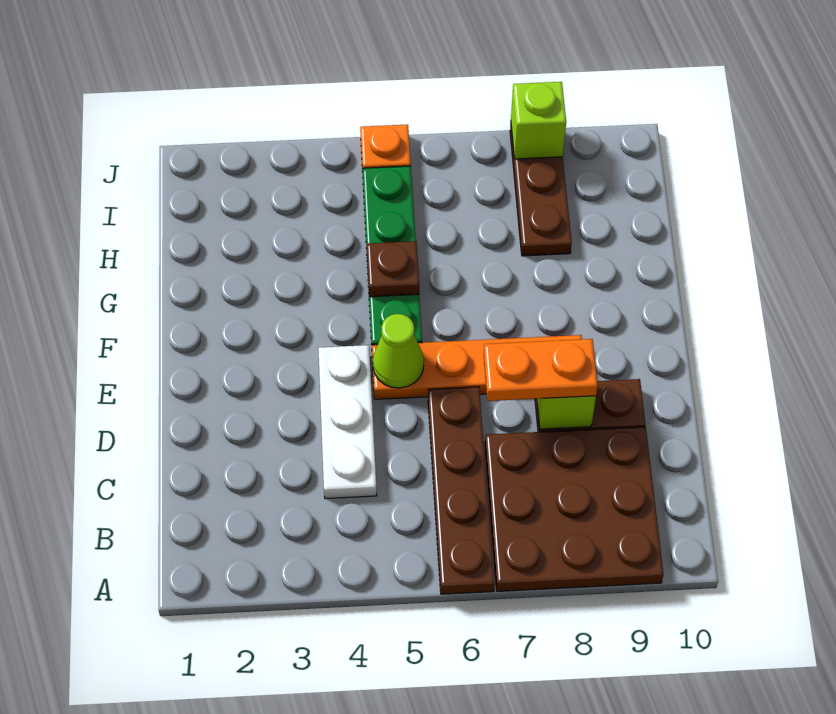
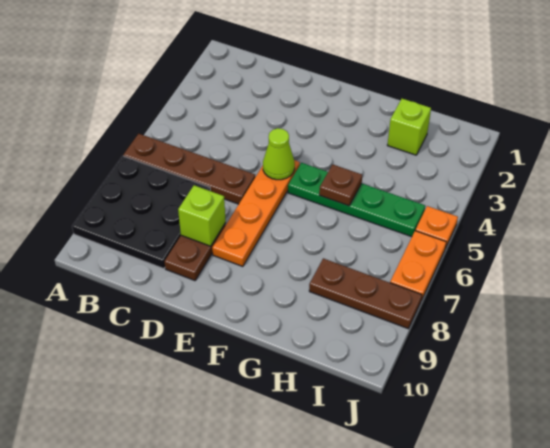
brown plate A7:C9 level 1 -> black plate A7:C9 level 1
white plate C4:E4 level 1 -> none
orange plate D7:D8 level 3 -> orange plate J6:J7 level 1
lime brick J8 level 2 -> lime brick H2 level 1

